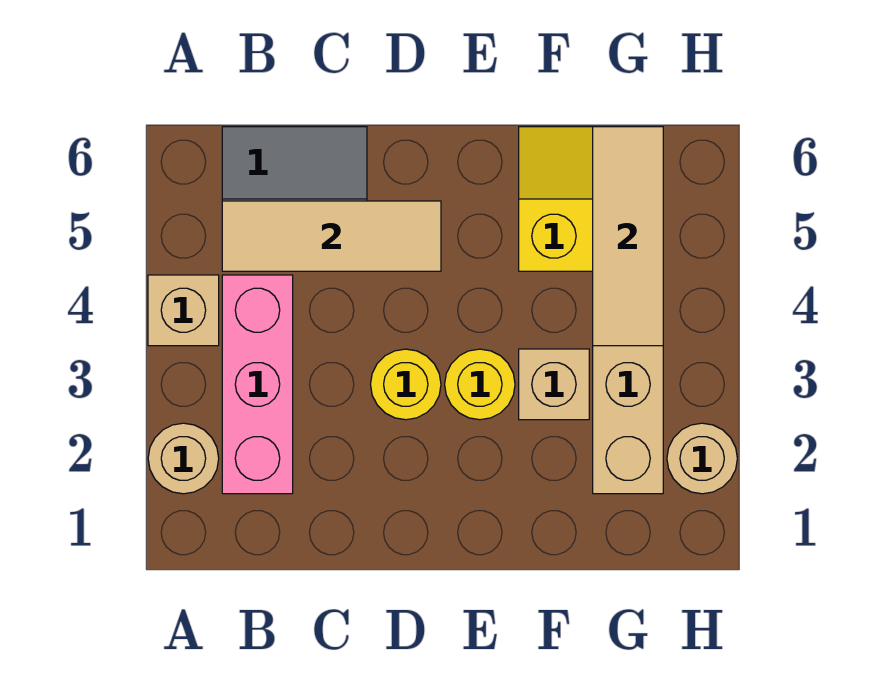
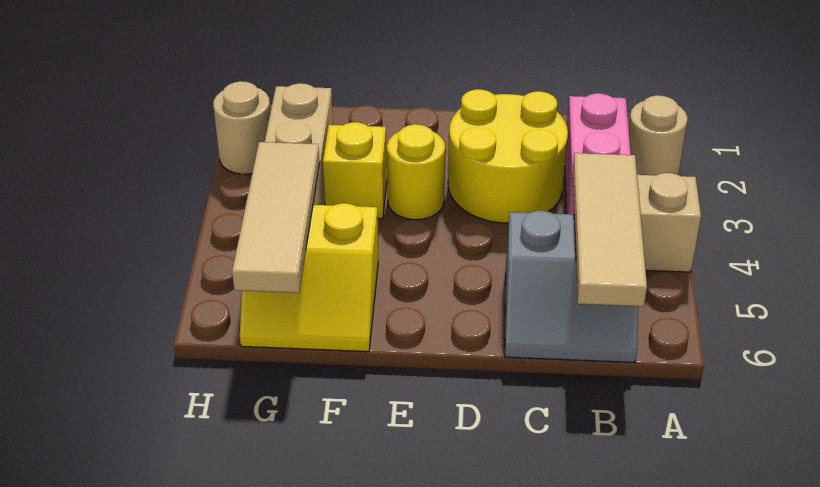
tan tile B5:D5 level 2 -> tan tile B4:B6 level 2
yellow round brick D3 level 1 -> yellow round brick C2:D3 level 1
tan brick F3 level 1 -> yellow brick F3 level 1

